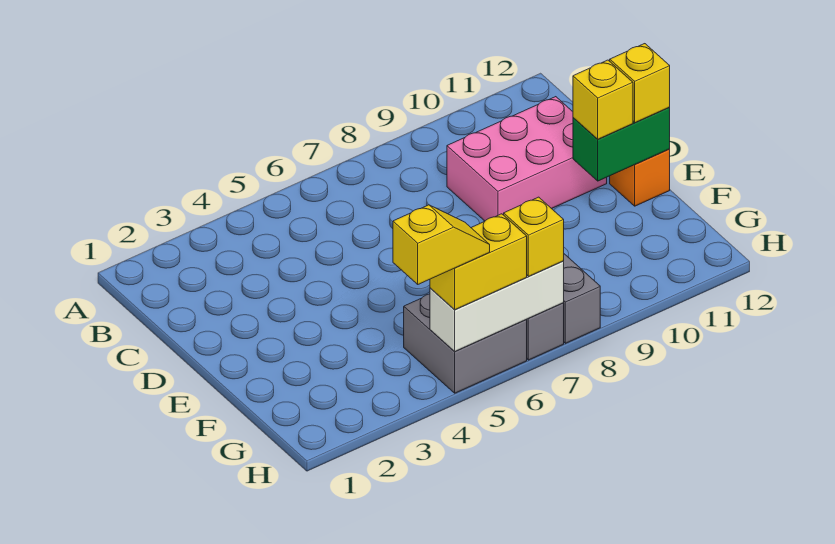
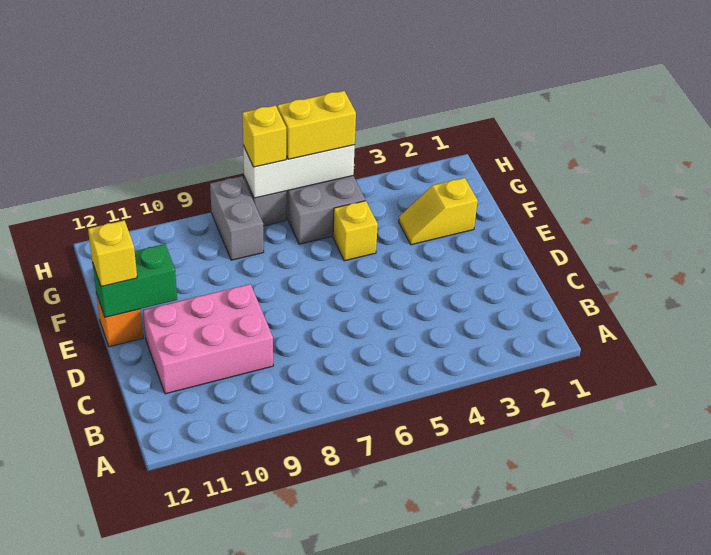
yellow brick E11 level 3 -> yellow brick F5 level 1
yellow slope H4:H5 level 4 top 4 -> yellow slope F2:F3 level 1 top 2

